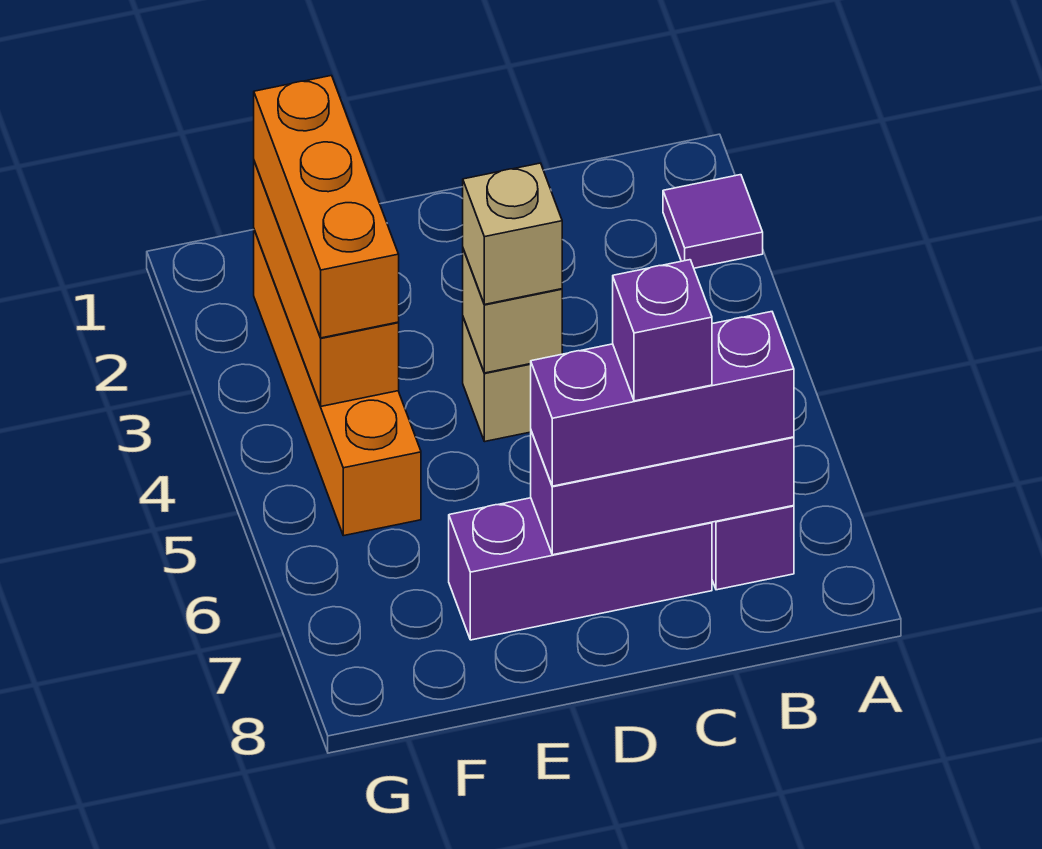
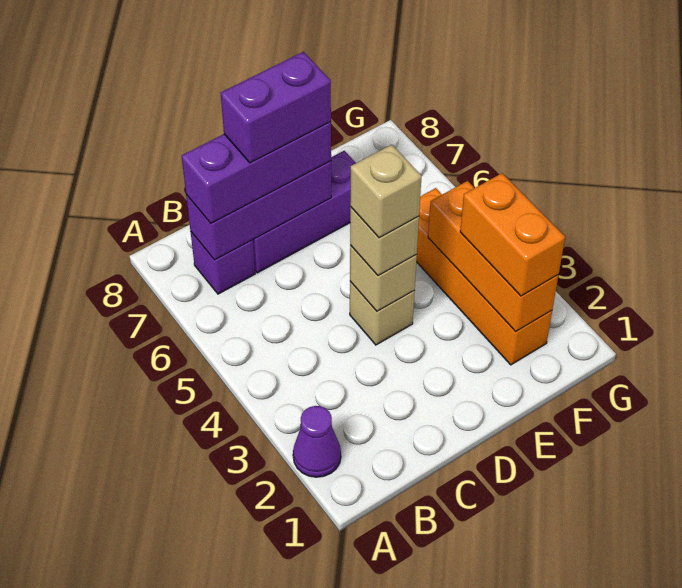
purple tile A2 level 1 -> purple cone A2 level 1
purple brick C7 level 4 -> purple brick C7:D7 level 4
none -> tan brick D4 level 4
orange brick F2:F4 level 3 -> orange brick F2:F3 level 3

